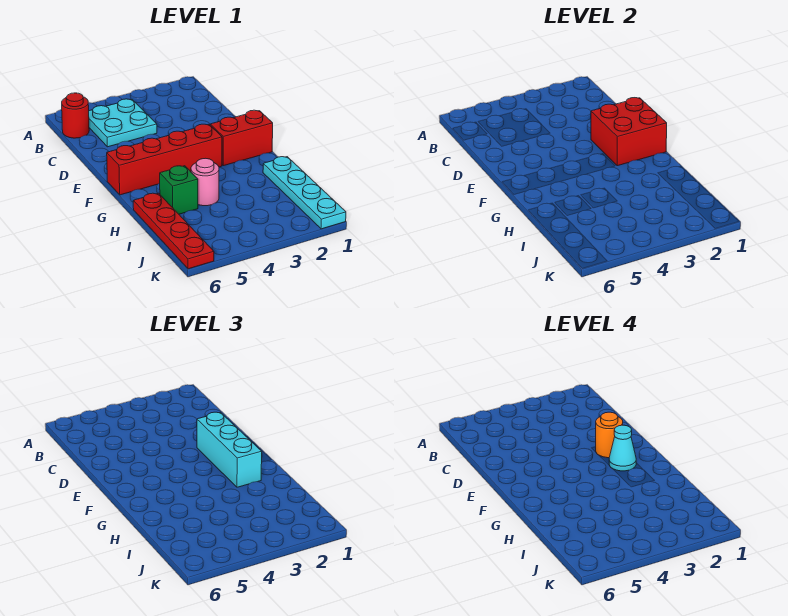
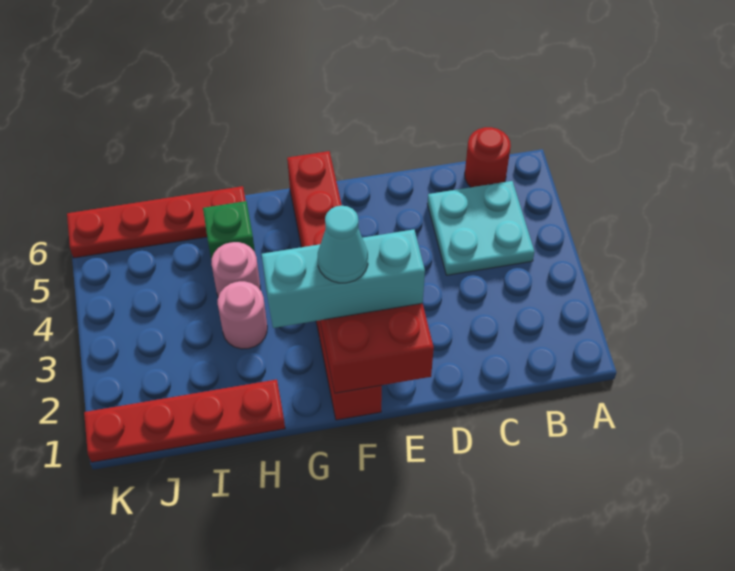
orange round brick E2 level 4 -> none
cyan plate H1:K1 level 1 -> red plate H1:K1 level 1
none -> pink round brick H3 level 1

